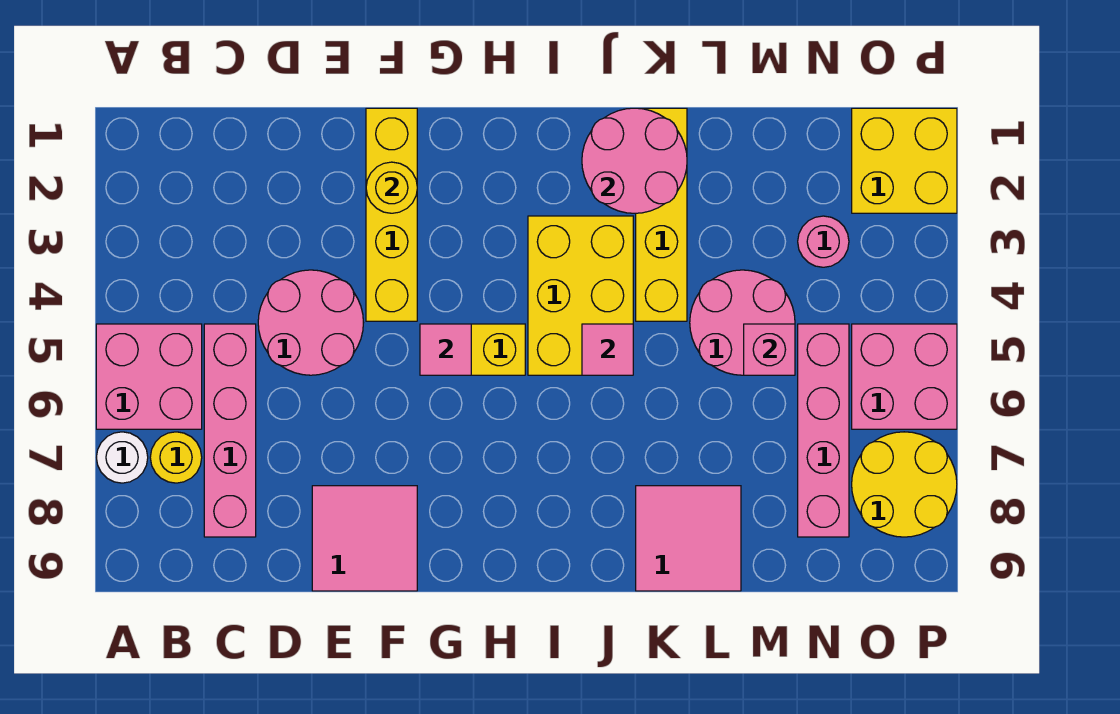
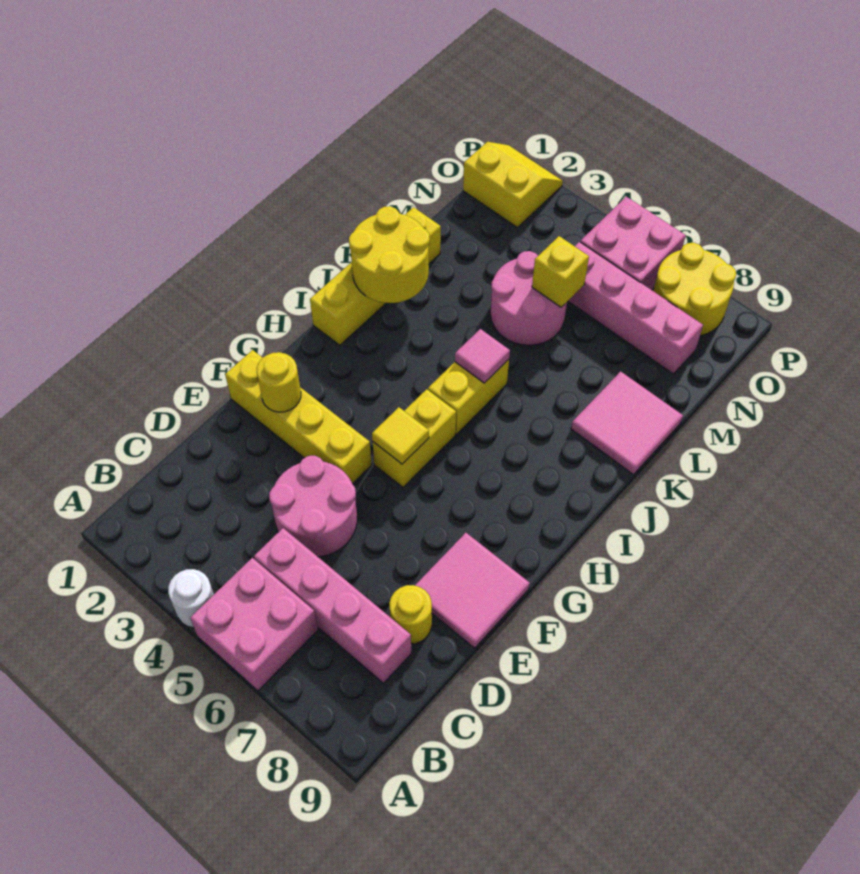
white round brick A7 level 1 -> white round brick A4 level 1
yellow round brick B7 level 1 -> yellow round brick D8 level 1
pink tile G5 level 2 -> yellow tile G5 level 2
yellow brick I3:J5 level 1 -> yellow brick I5:J5 level 1
pink round brick J1:K2 level 2 -> yellow round brick J1:K2 level 2
yellow brick K1:K4 level 1 -> yellow brick I1:L1 level 1
pink brick M5 level 2 -> yellow brick M5 level 2
pink round brick N3 level 1 -> none
yellow brick O1:P2 level 1 -> yellow slope O1:P2 level 1 top O

